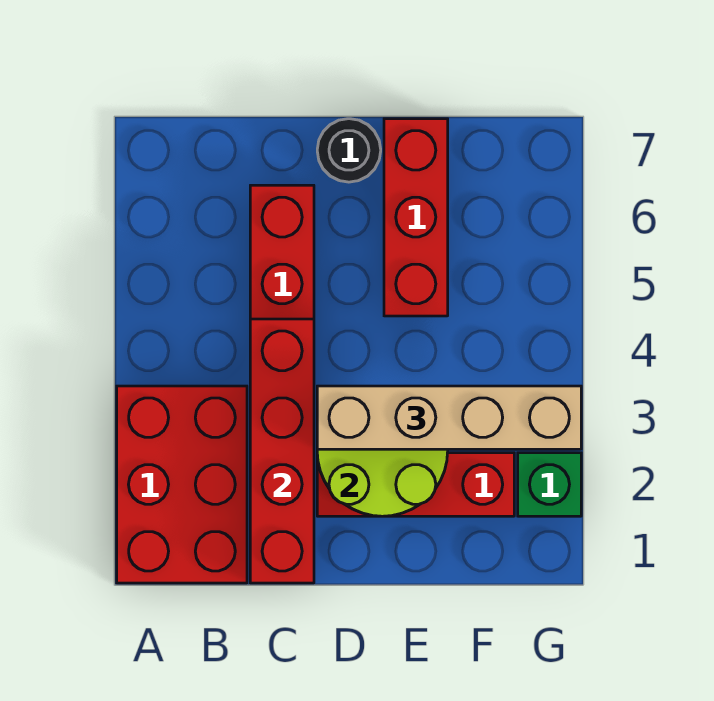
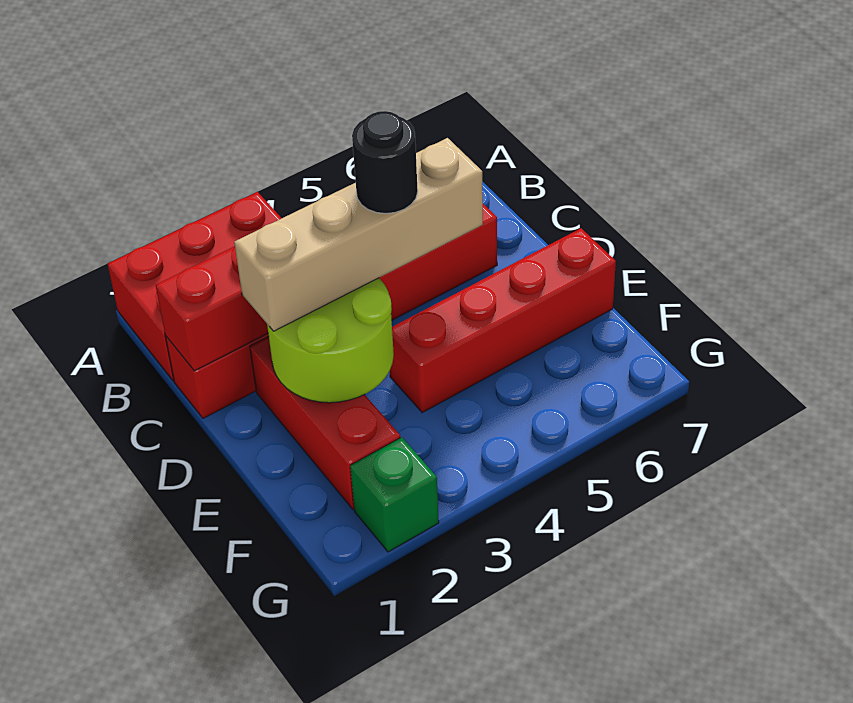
tan brick D3:G3 level 3 -> tan brick D2:D5 level 3
black round brick D7 level 1 -> black round brick D4 level 4
red brick E5:E7 level 1 -> red brick E4:E7 level 1

